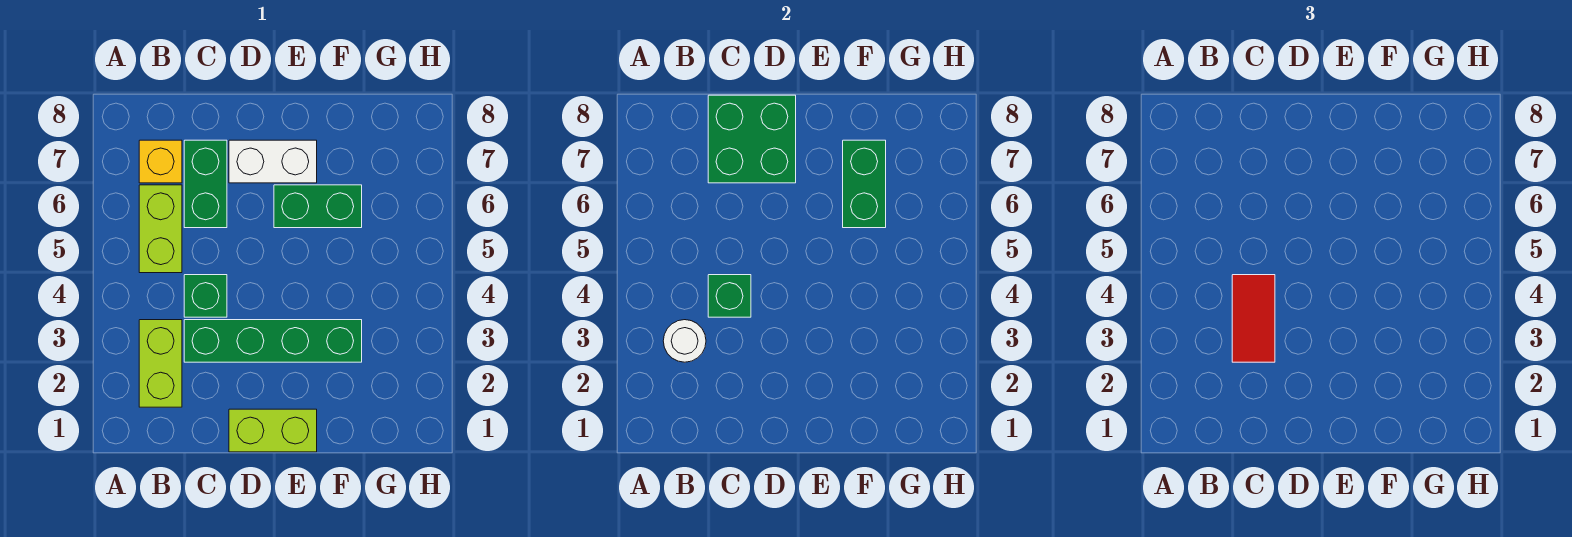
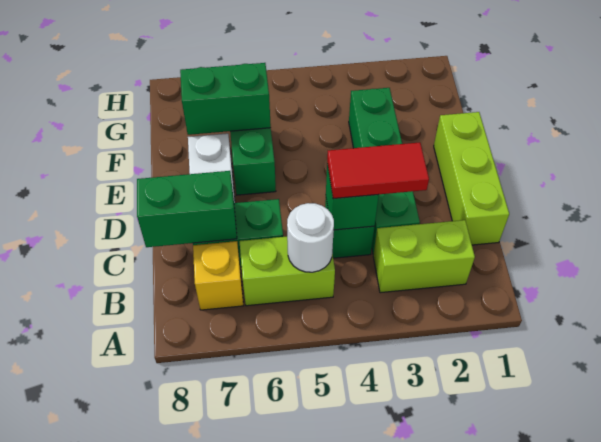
white round brick B3 level 2 -> white round brick B5 level 2
green brick C7:D8 level 2 -> green brick C7:C8 level 2
lime brick D1:E1 level 1 -> lime brick C1:E1 level 1

